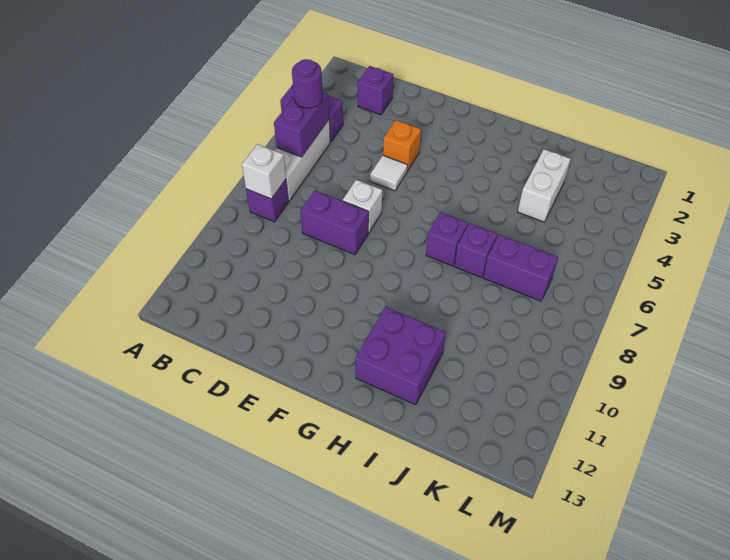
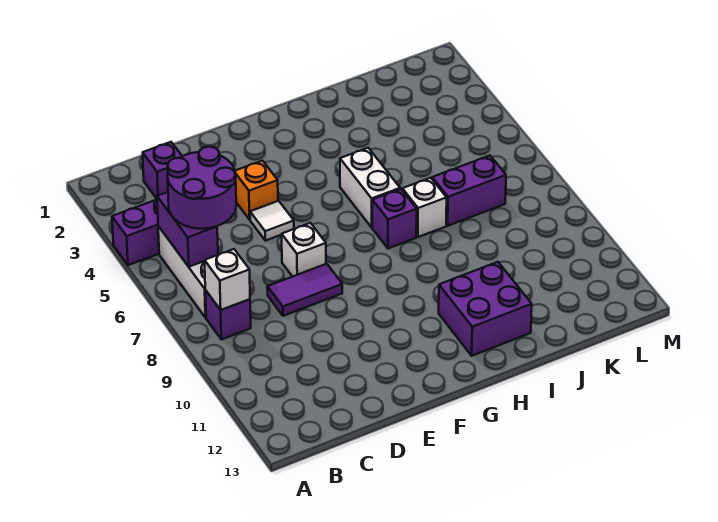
purple round brick B5 level 3 -> purple round brick B5:C6 level 3
purple brick D8:E8 level 1 -> purple tile D8:E8 level 1
purple brick I7 level 1 -> white brick I7 level 1
white brick J3:J4 level 1 -> white brick H5:H6 level 1

